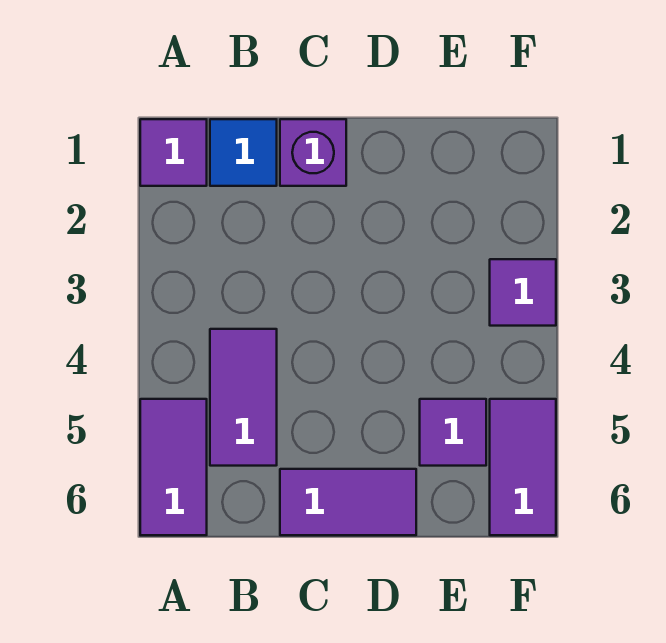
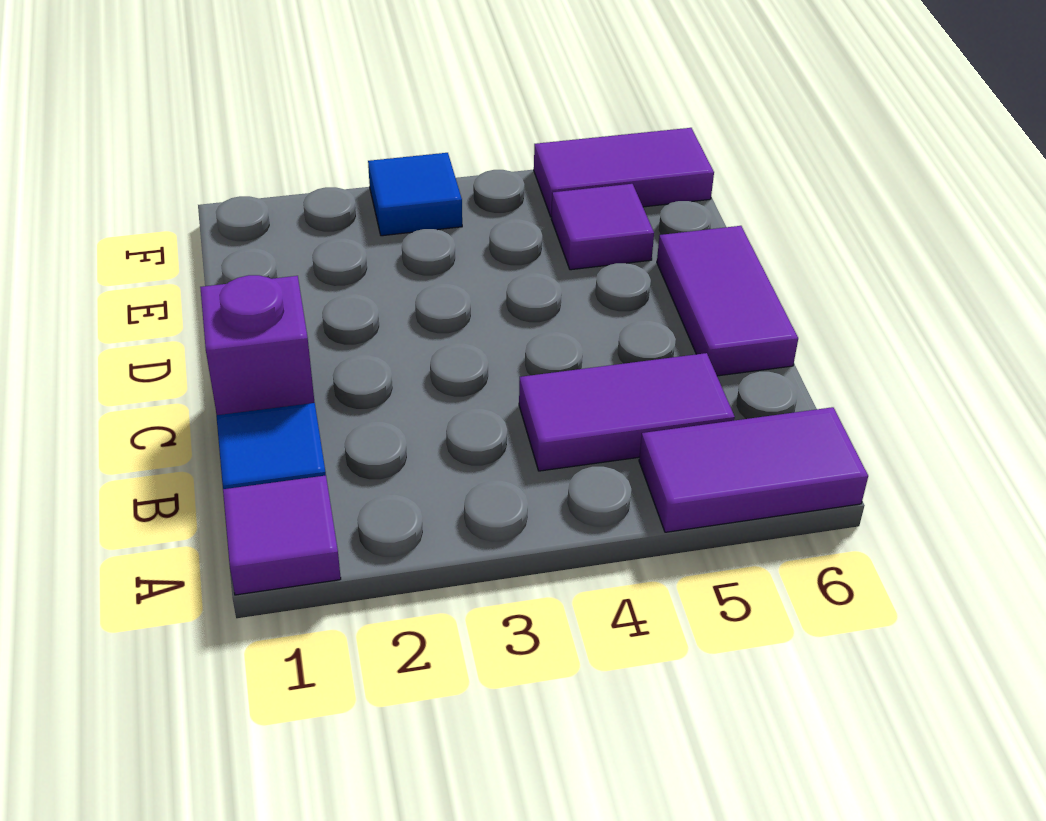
purple tile F3 level 1 -> blue tile F3 level 1

